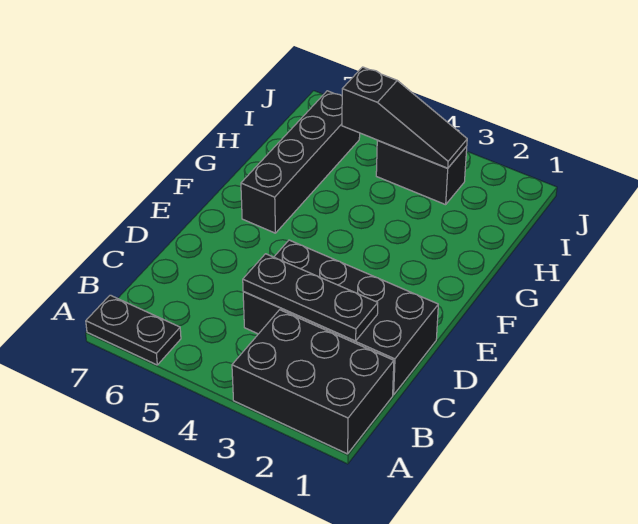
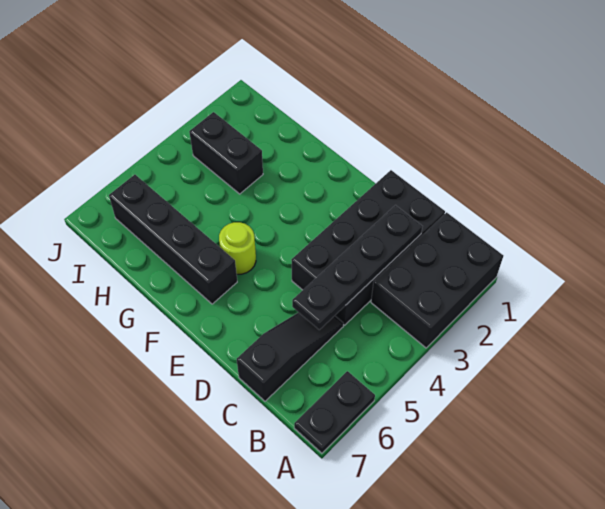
black plate C2:C4 level 2 -> black plate C2:C5 level 2
none -> lime round brick F5 level 1
black brick I3:I4 level 1 -> black brick H3:I3 level 1
black slope I3:I5 level 2 top 5 -> black slope C5:C7 level 1 top 7

